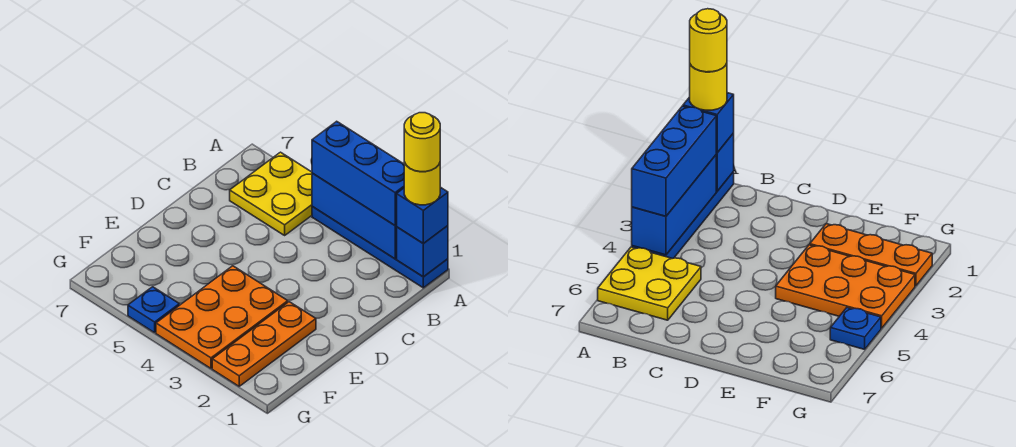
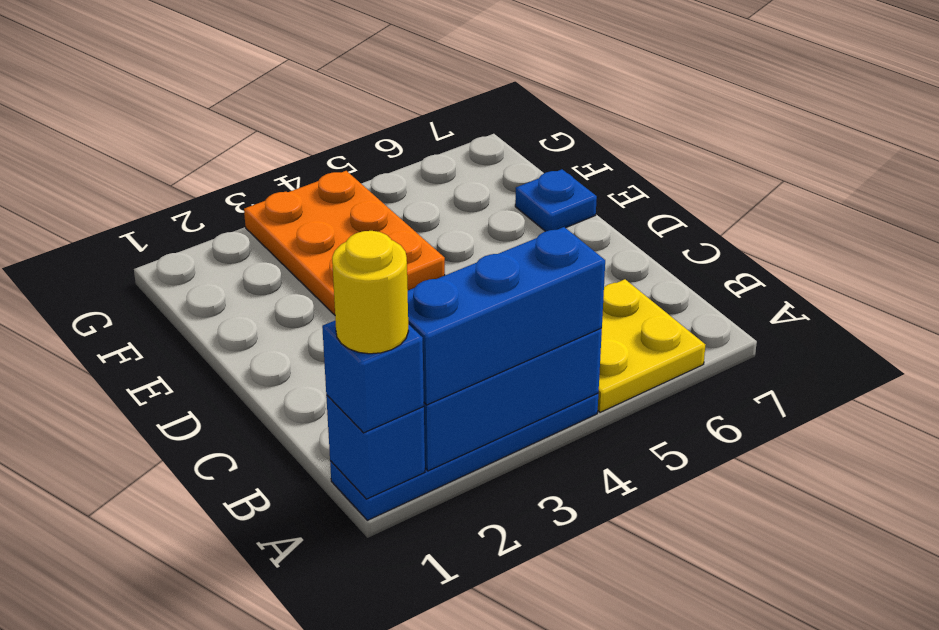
yellow round brick A1 level 5 -> none
orange plate E2:G2 level 1 -> none
blue plate G5 level 1 -> blue plate E7 level 1

